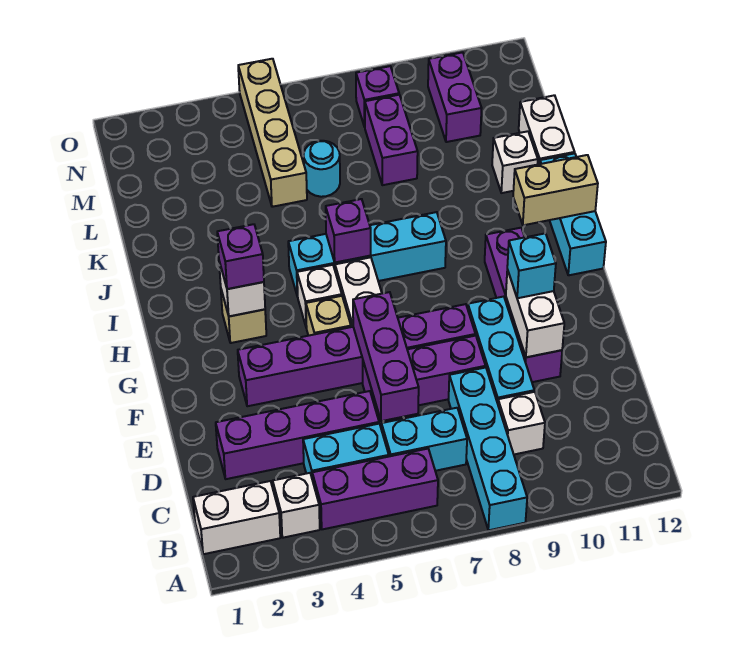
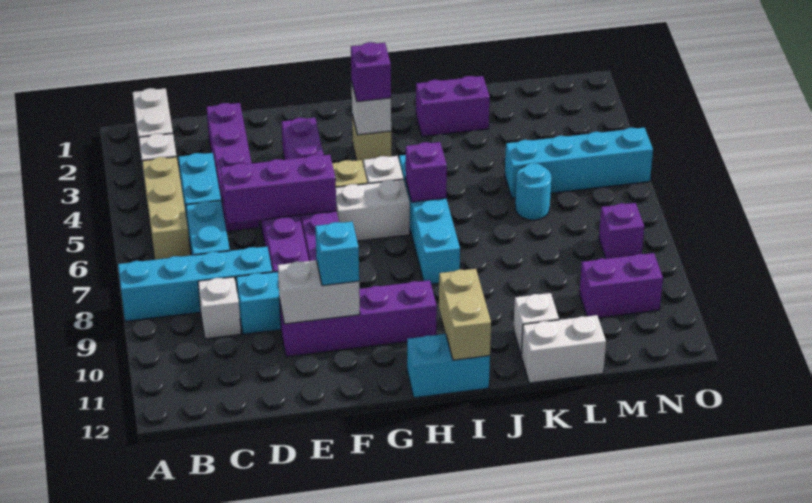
purple brick B4:B6 level 1 -> tan brick B4:B6 level 1
cyan brick H12:J12 level 1 -> cyan brick H12:I12 level 1
tan brick L5:O5 level 1 -> cyan brick L5:O5 level 1
purple brick L8:M8 level 1 -> purple brick J2:K2 level 1

